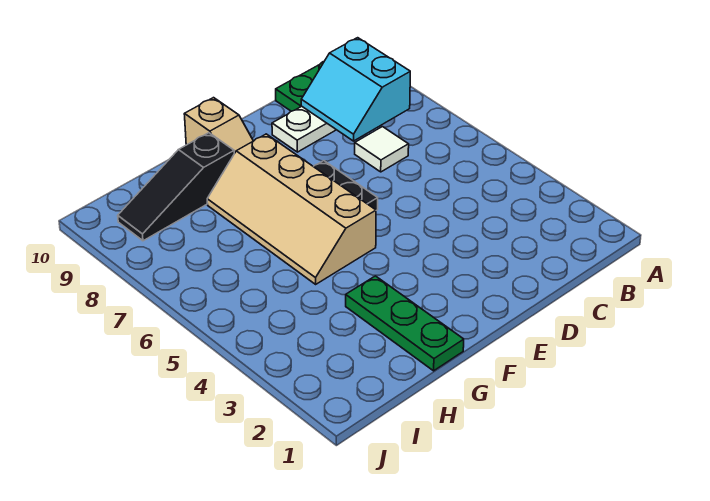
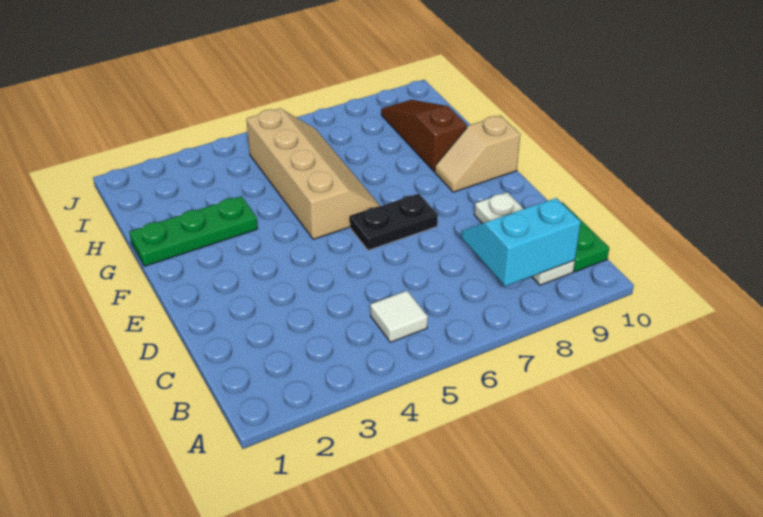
white tile C7 level 1 -> white tile B5 level 1
tan slope F5:G8 level 1 top F -> tan slope F5:I6 level 1 top 5
black slope G9:I9 level 1 top G -> brown slope G9:I9 level 1 top G

